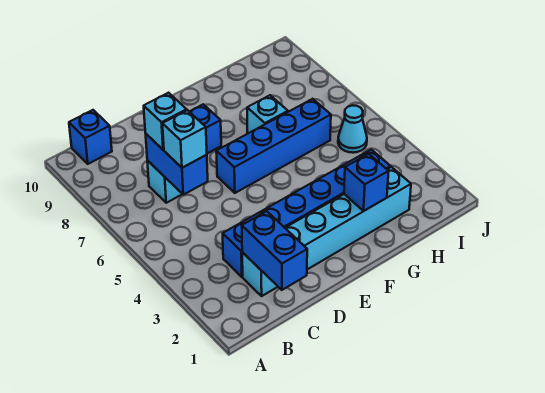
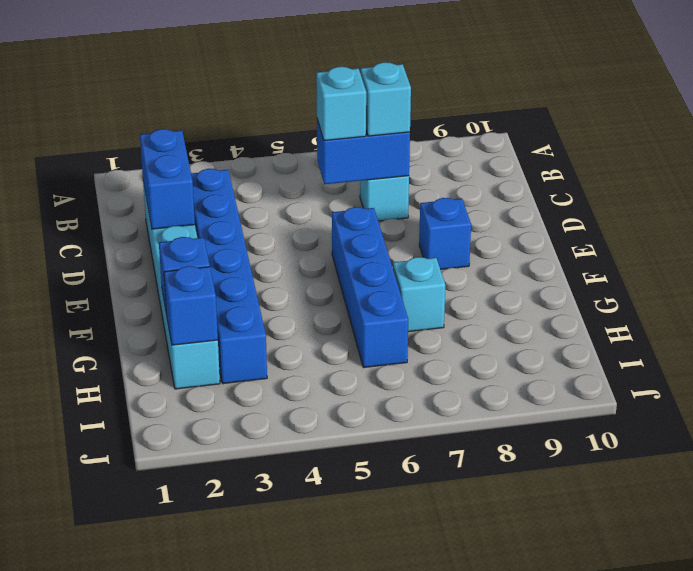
blue brick B10 level 1 -> blue brick H2 level 2
blue brick C1:C2 level 2 -> blue brick C2:D2 level 2
cyan cone I5 level 1 -> none

